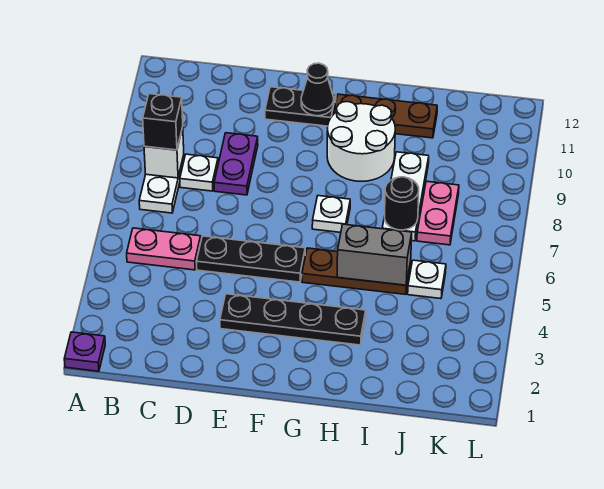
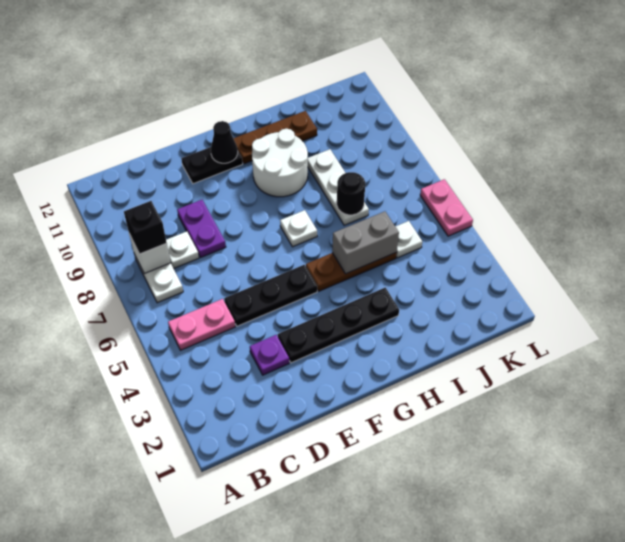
purple plate A1 level 1 -> purple plate D3 level 1
pink plate J7:J8 level 1 -> pink plate L5:L6 level 1

